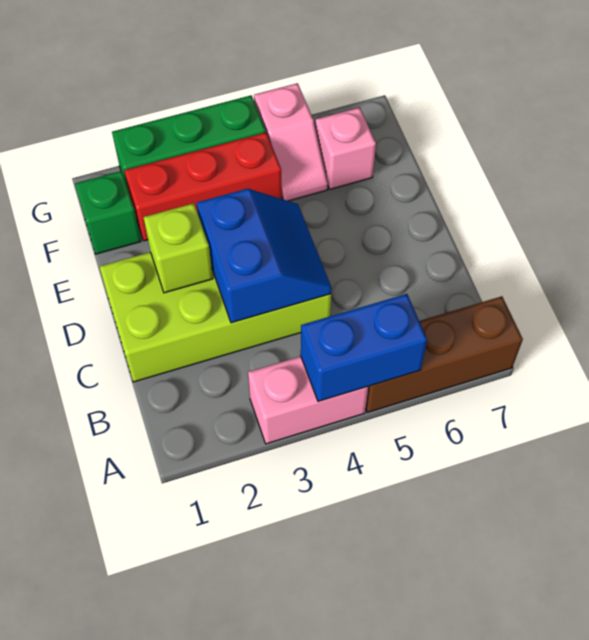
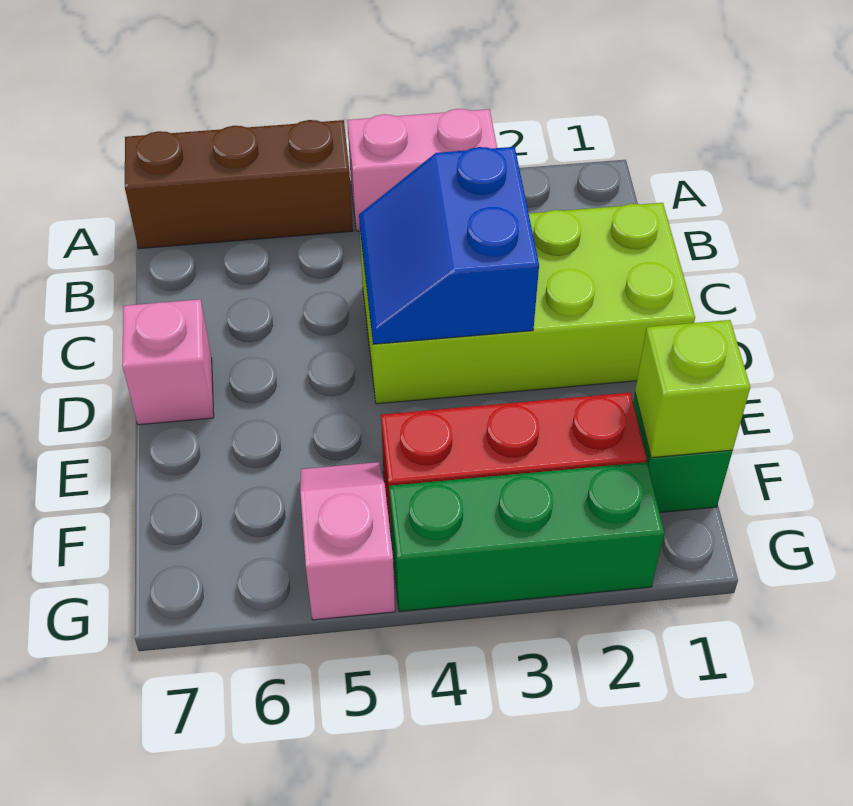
blue brick A4:A5 level 2 -> none
lime brick D2 level 2 -> lime brick F1 level 2
pink brick F6 level 1 -> pink brick D7 level 1

